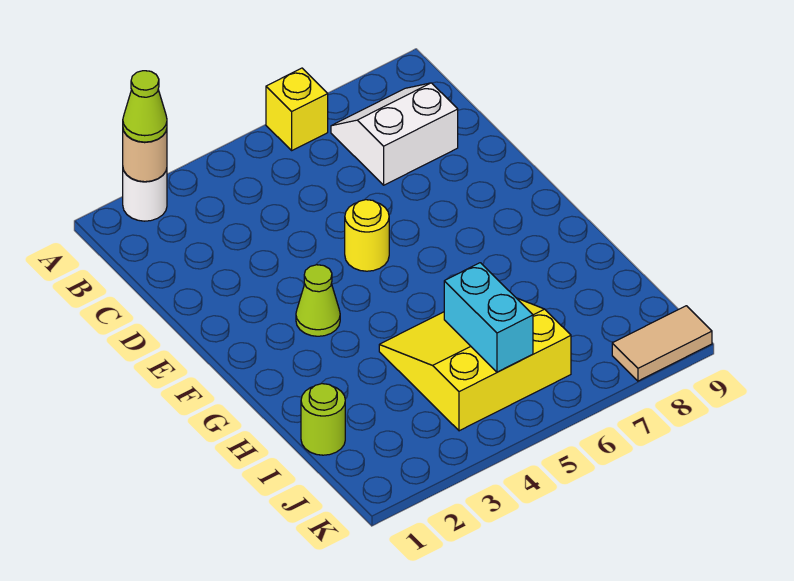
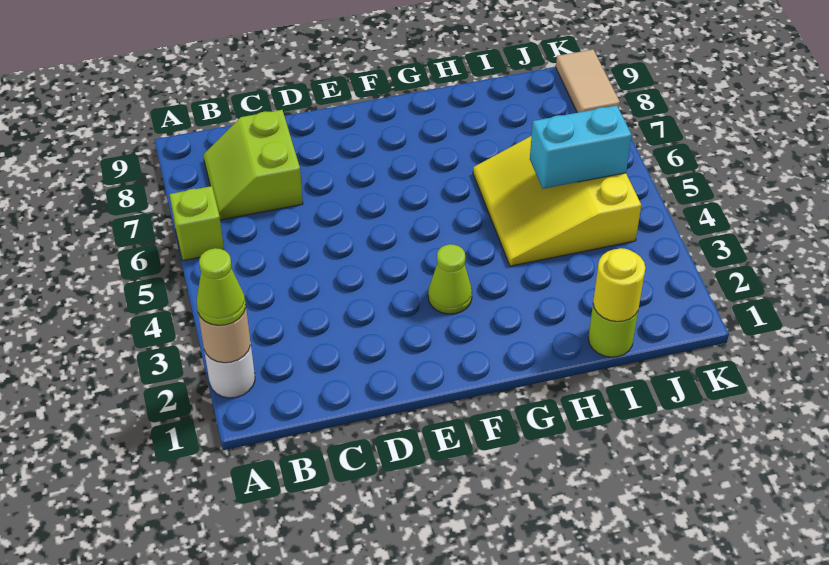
yellow brick A6 level 1 -> lime brick A6 level 1
white slope B7:C8 level 1 top C -> lime slope B7:C8 level 1 top C
yellow round brick E5 level 1 -> yellow round brick I1 level 2

